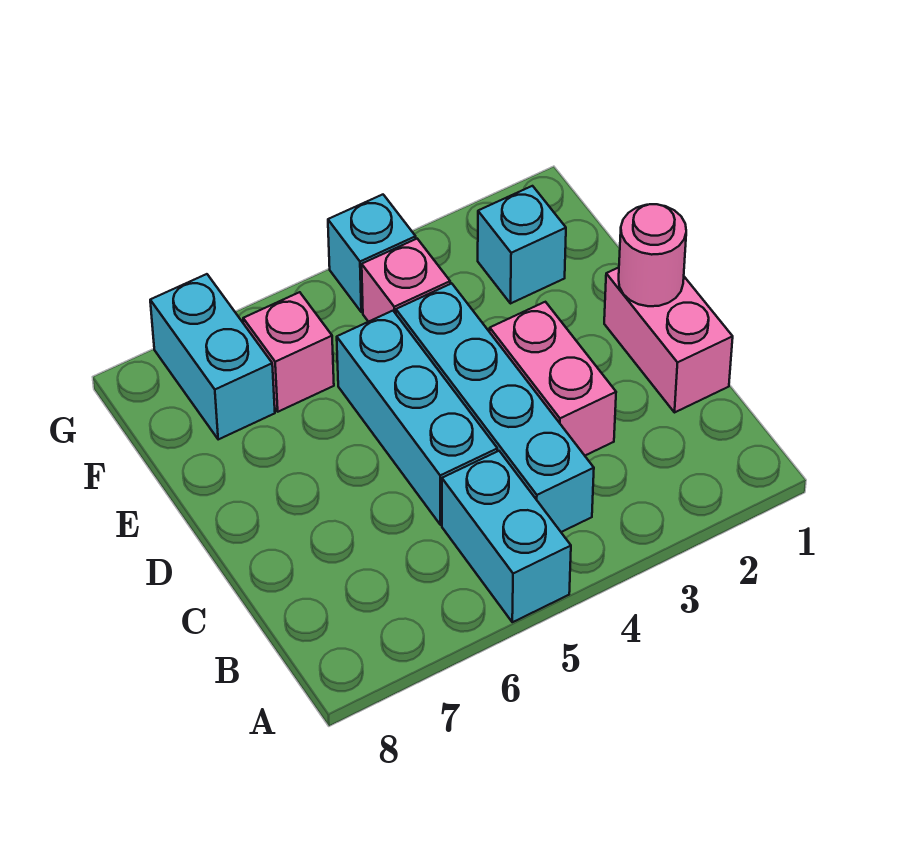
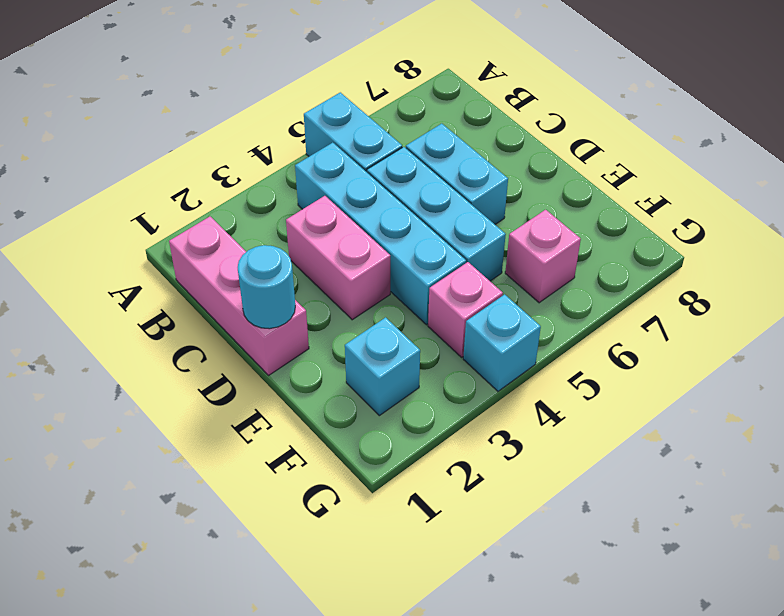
pink brick C1:D1 level 1 -> pink brick B1:D1 level 1
pink round brick D1 level 2 -> cyan round brick D1 level 2
cyan brick F7:G7 level 1 -> cyan brick C6:D6 level 1

